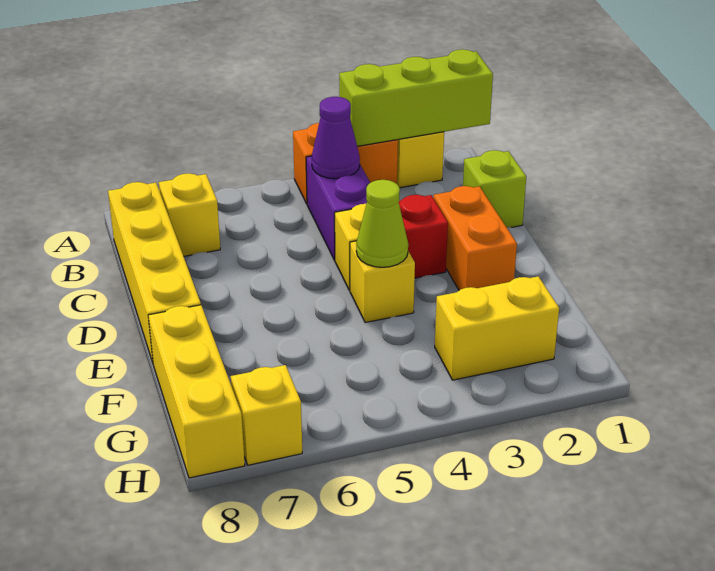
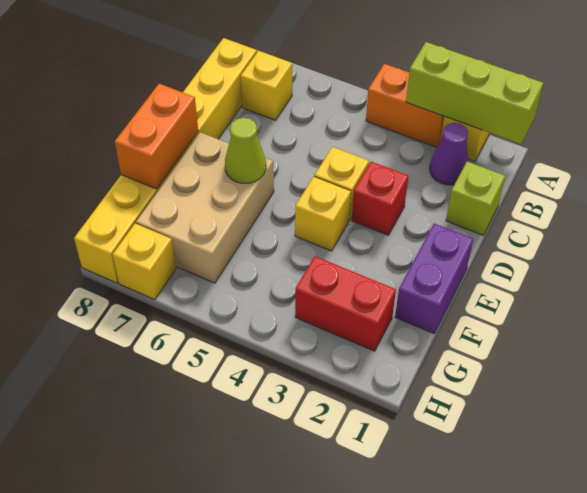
purple brick B4:C4 level 1 -> purple brick E1:F1 level 1
purple cone B4 level 2 -> purple cone B2 level 1
orange brick D2:E2 level 1 -> orange brick E8:F8 level 2
lime cone E4 level 2 -> lime cone E6 level 2
none -> tan brick E6:G7 level 1
yellow brick G2:G3 level 1 -> red brick G2:G3 level 1

